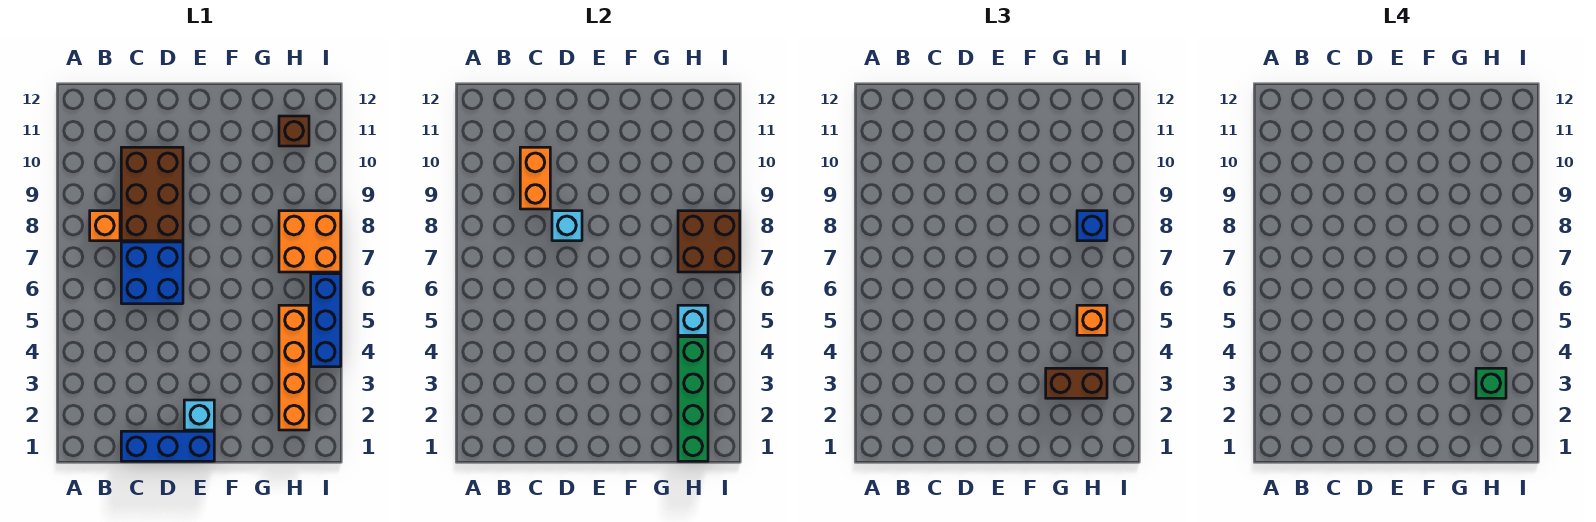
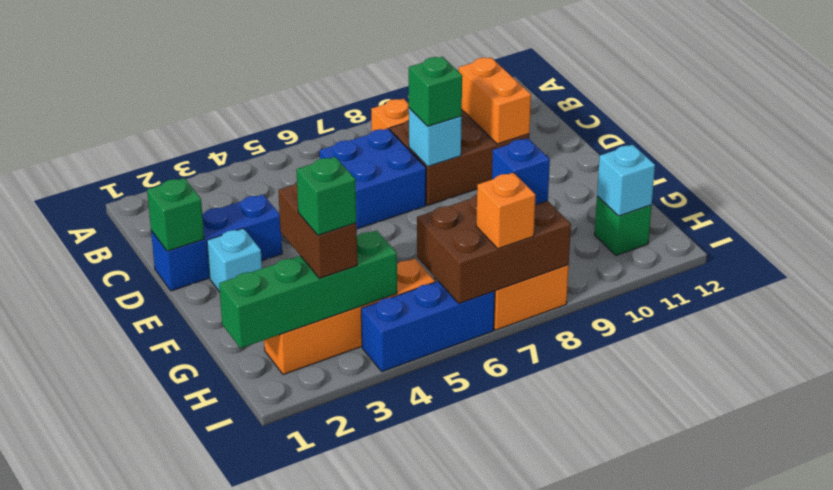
blue brick C1:E1 level 1 -> blue brick D1:D3 level 1
orange brick C9:C10 level 2 -> orange brick C10:D10 level 2
none -> green brick D1 level 2
none -> green brick D8 level 3
cyan brick H5 level 2 -> cyan brick H11 level 2
orange brick H5 level 3 -> orange brick I7 level 3
brown brick H7:I8 level 2 -> brown brick H6:I8 level 2
brown brick H11 level 1 -> green brick H11 level 1

